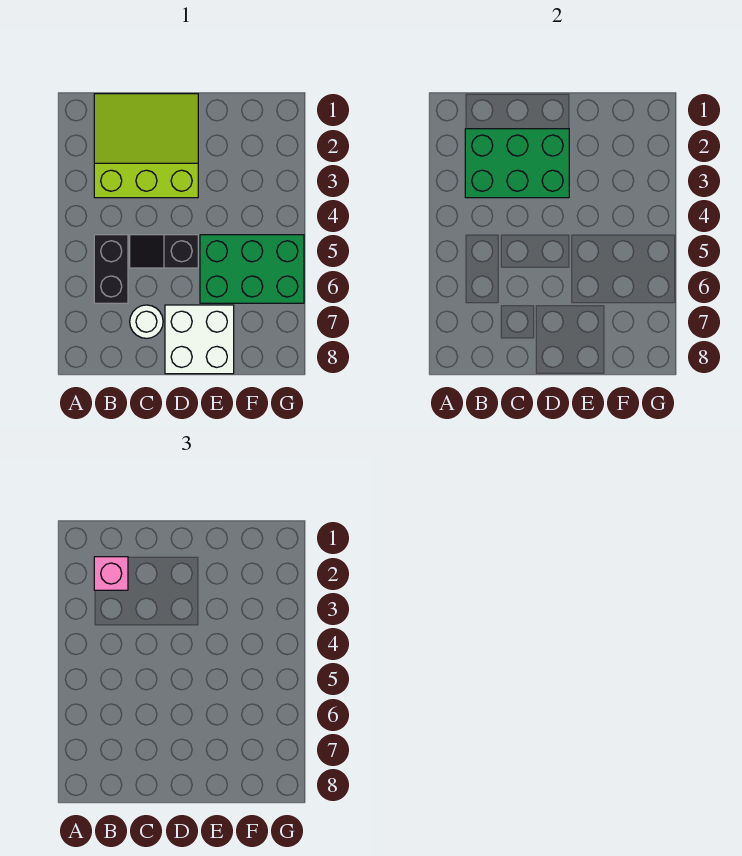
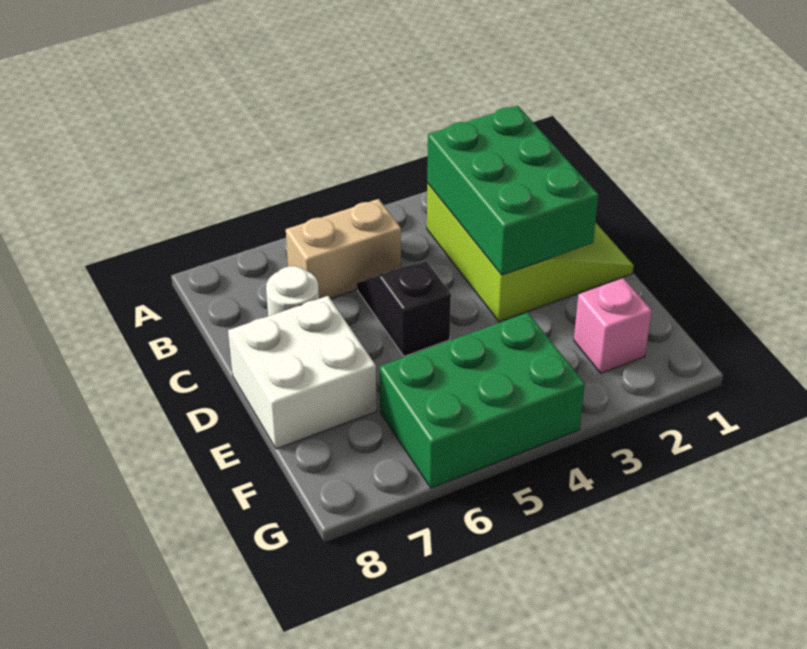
pink brick B2 level 3 -> pink brick F2 level 1
black brick B5:B6 level 1 -> tan brick B5:B6 level 1
green brick E5:G6 level 1 -> green brick F4:G6 level 1

